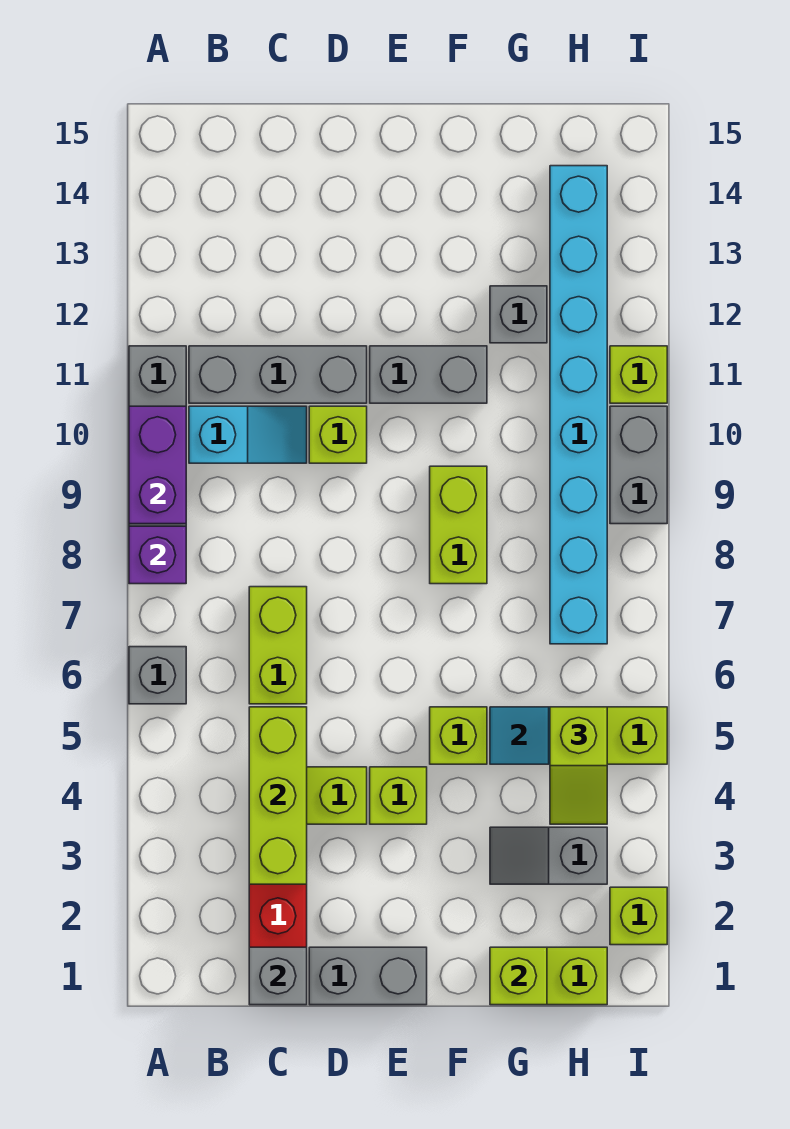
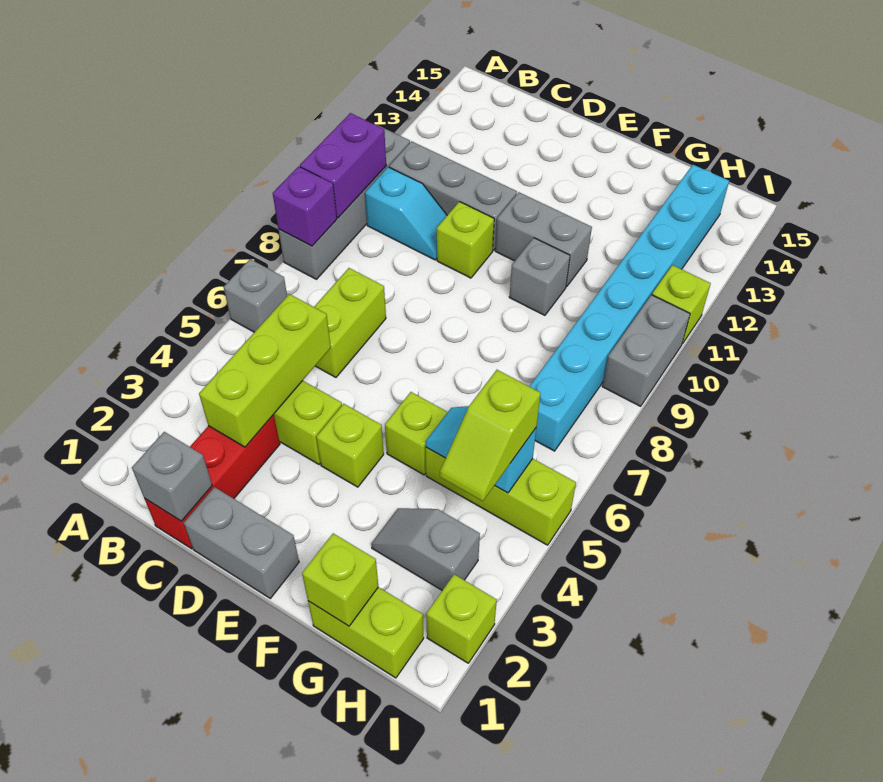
lime brick F8:F9 level 1 -> none
grey brick G12 level 1 -> grey brick F10 level 1

